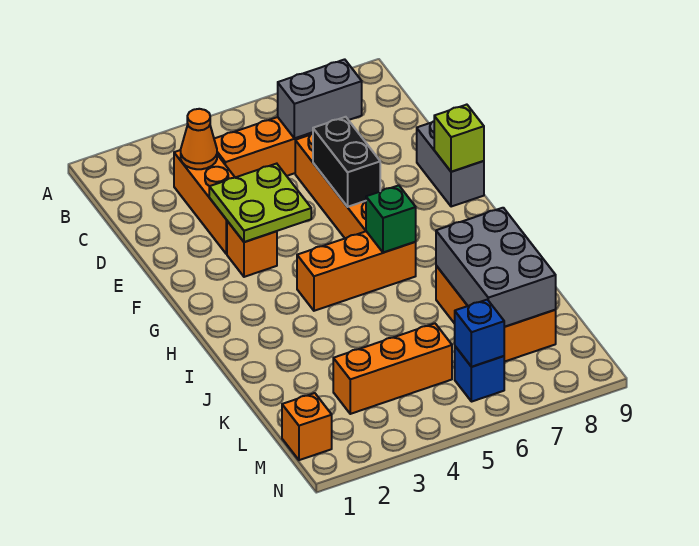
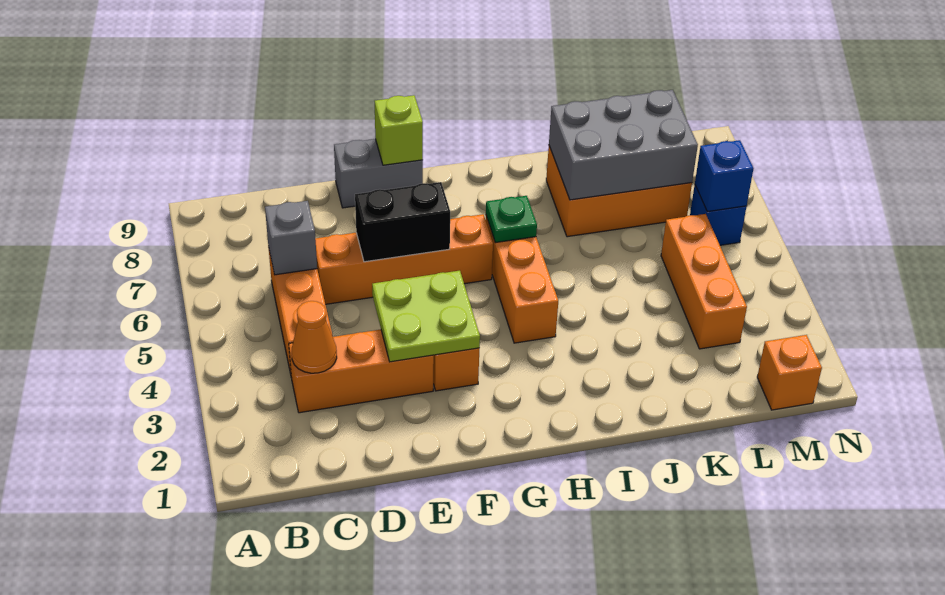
grey brick C6:C7 level 2 -> grey brick C6 level 2
green brick H6 level 2 -> green plate H6 level 2

